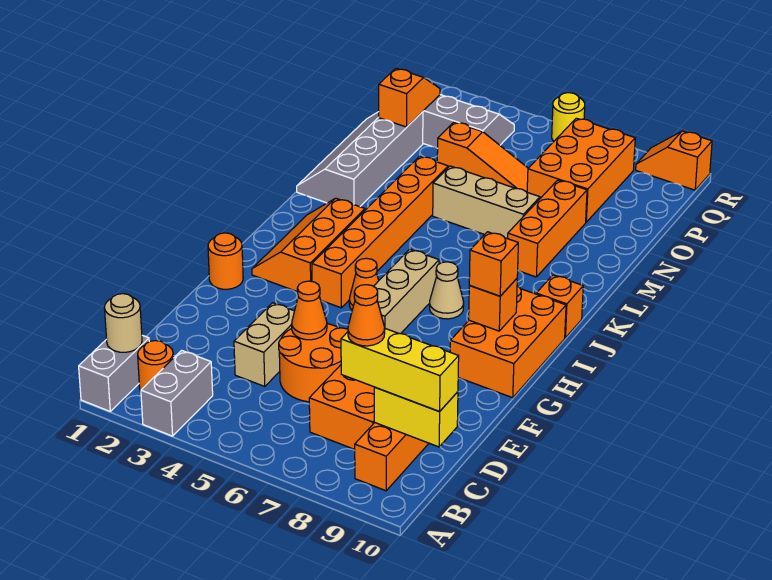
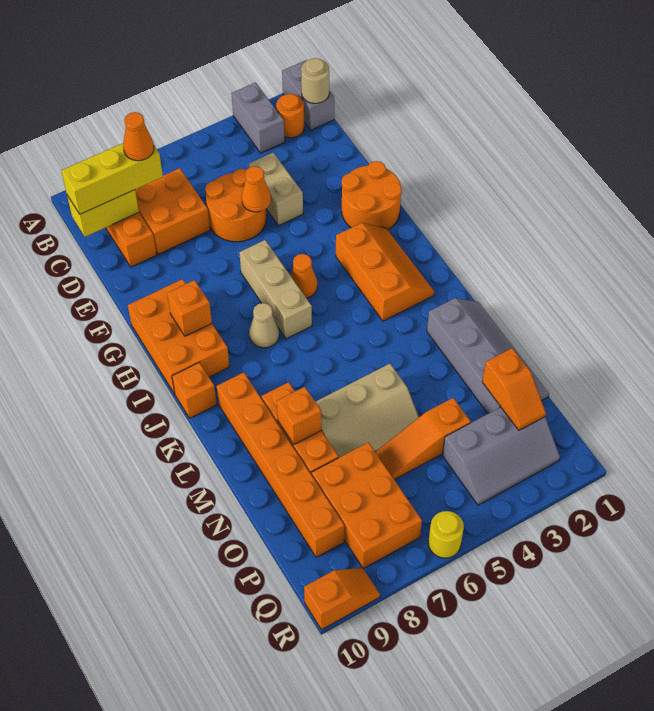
orange round brick G1 level 1 -> orange round brick F1:G2 level 1
orange brick H4:M4 level 1 -> orange brick K9:P9 level 1
orange brick H9 level 3 -> orange brick M8 level 2

